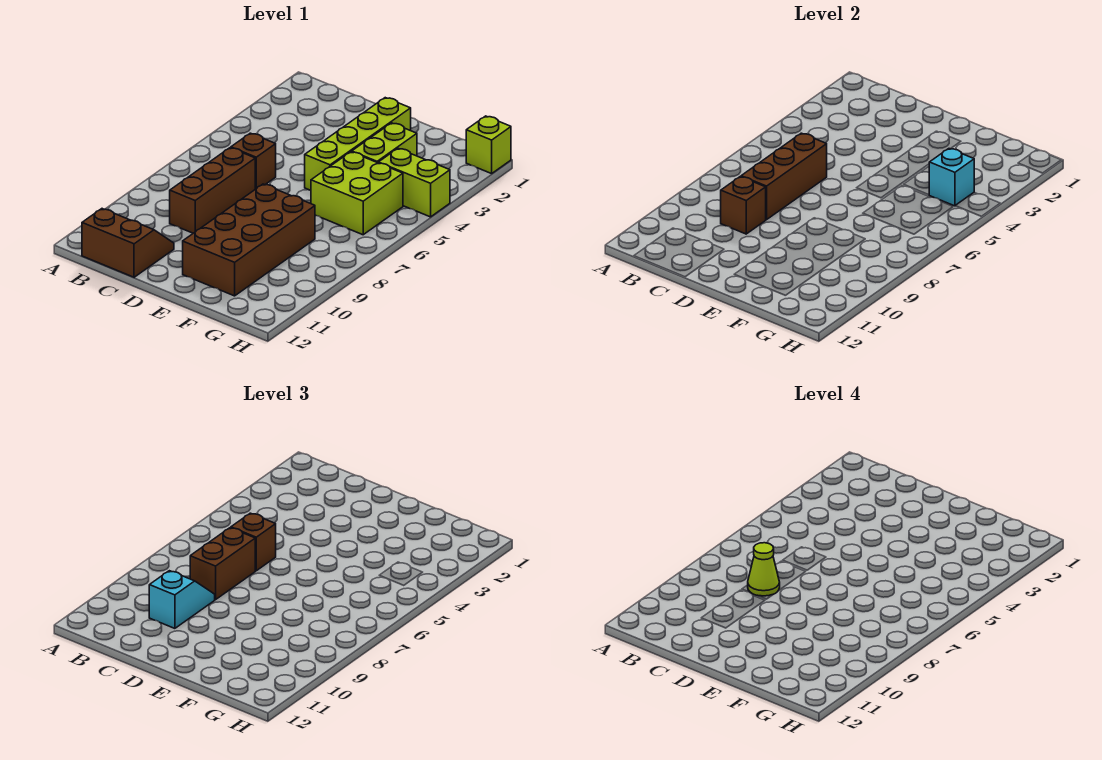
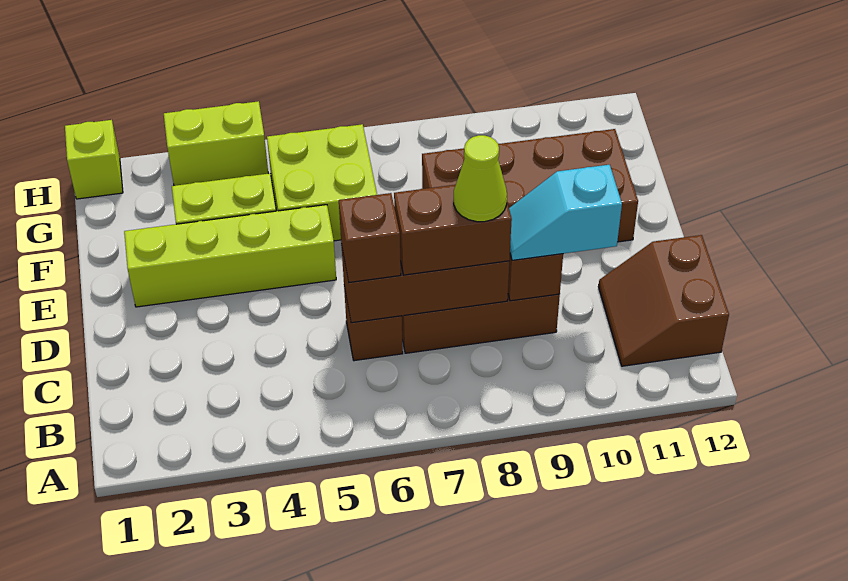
lime brick G4:H4 level 1 -> lime brick H3:H4 level 1
cyan brick G4 level 2 -> none

